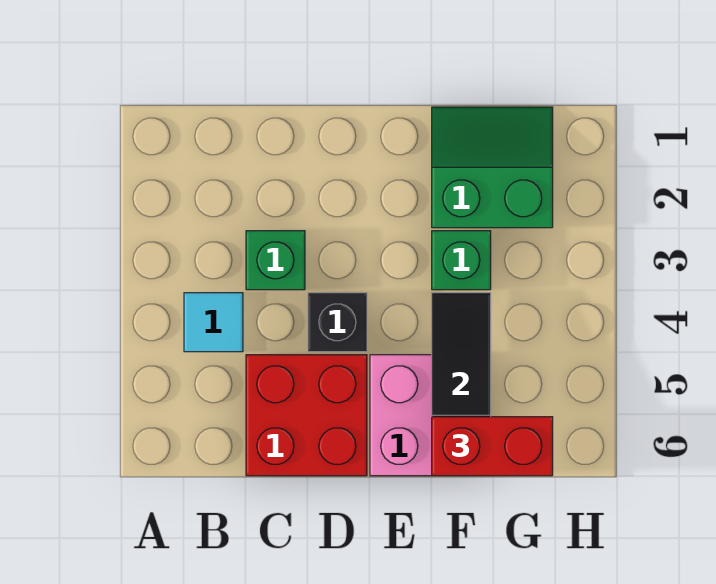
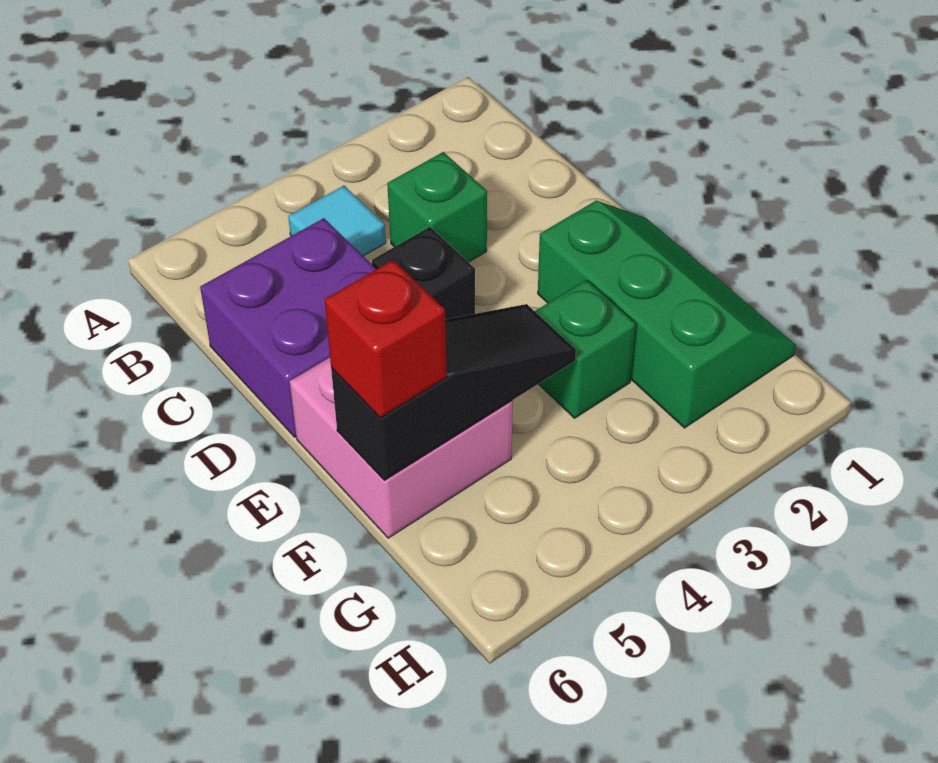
red brick C5:D6 level 1 -> purple brick C5:D6 level 1
green slope F1:G2 level 1 top 2 -> green slope E1:G2 level 1 top 2
red brick F6:G6 level 3 -> red brick F6 level 3

